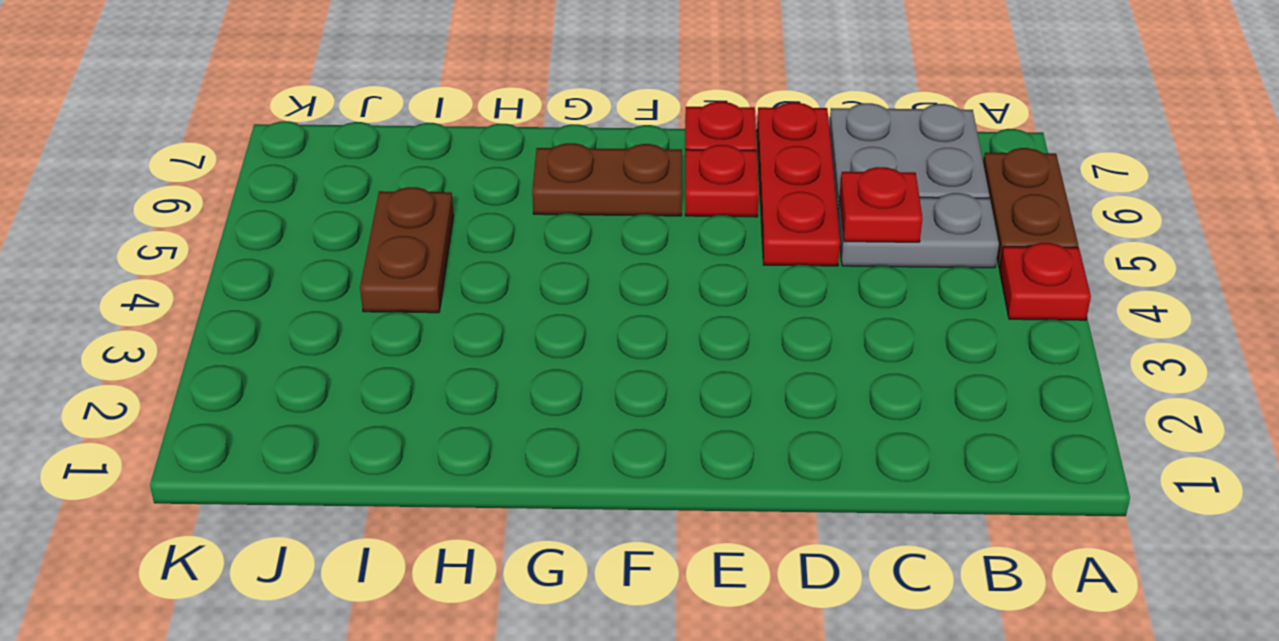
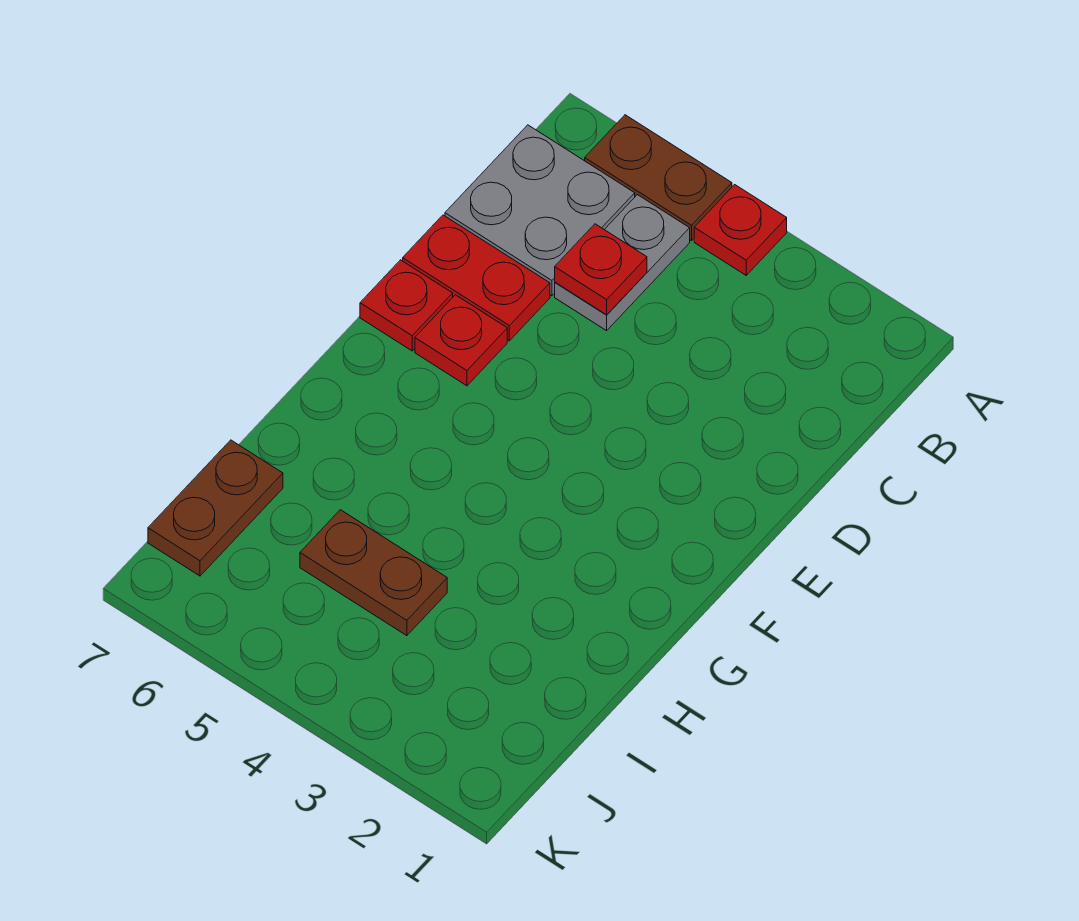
red plate D5:D7 level 1 -> red plate D6:D7 level 1
brown plate F6:G6 level 1 -> brown plate I7:J7 level 1

